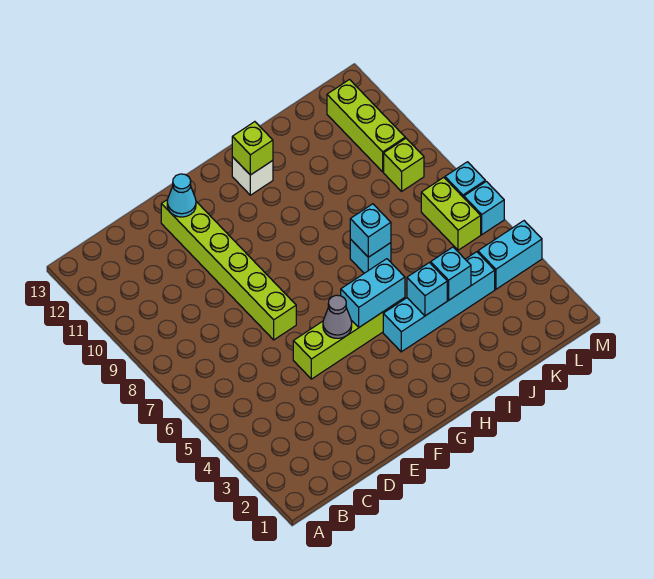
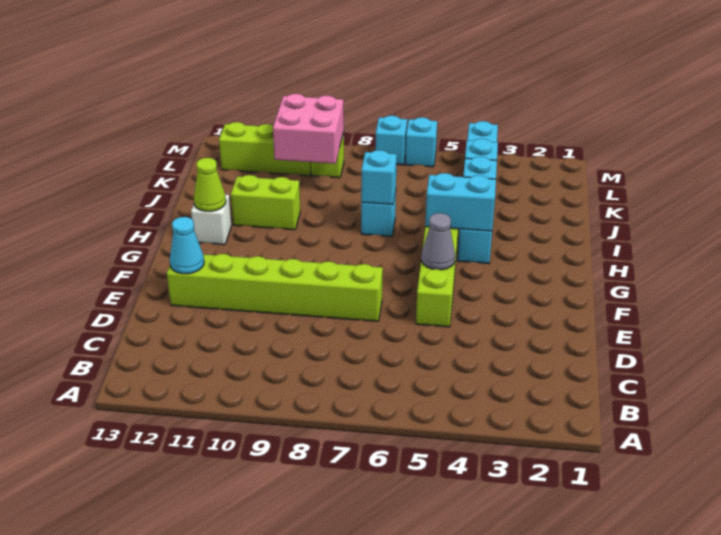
cyan brick G5:H5 level 2 -> cyan brick H4:H5 level 2
lime brick H12 level 2 -> lime cone H12 level 2
none -> pink brick K9:L10 level 2
lime brick L6:L7 level 1 -> lime brick I10:I11 level 1

